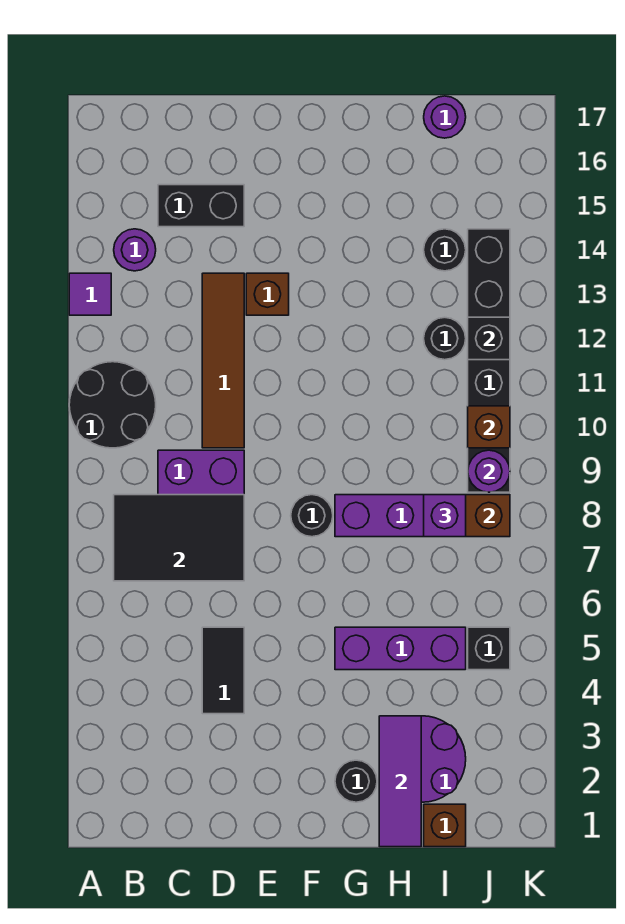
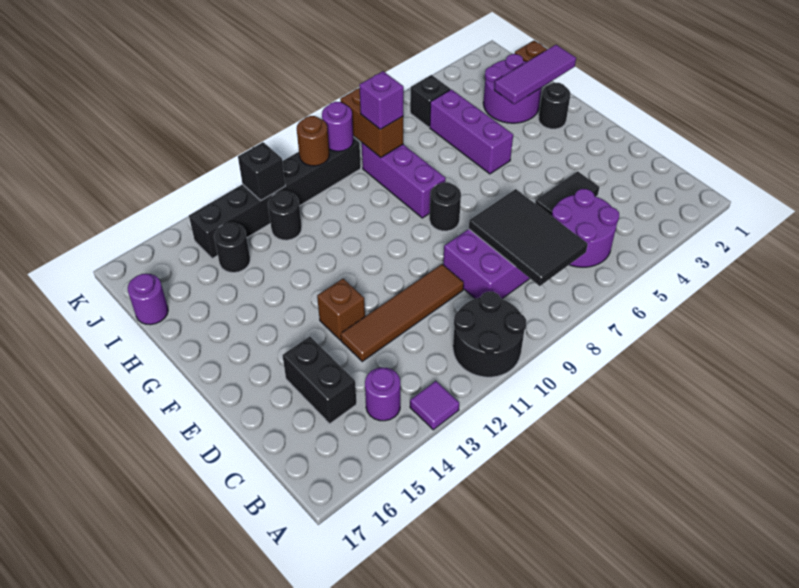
none -> purple round brick B5:C6 level 1
brown brick J10 level 2 -> brown round brick J10 level 2

